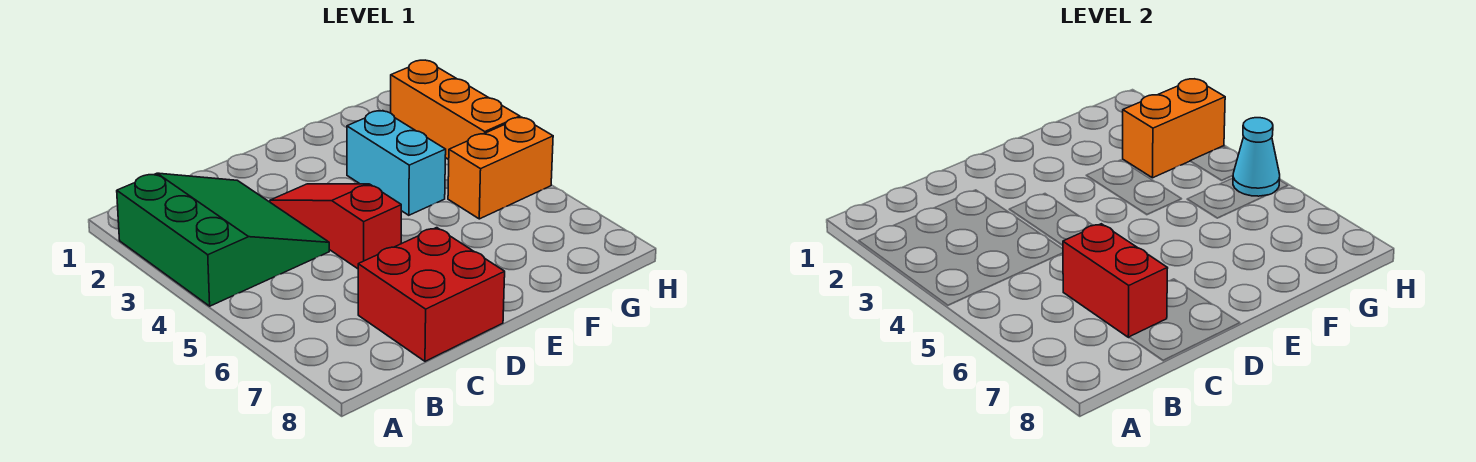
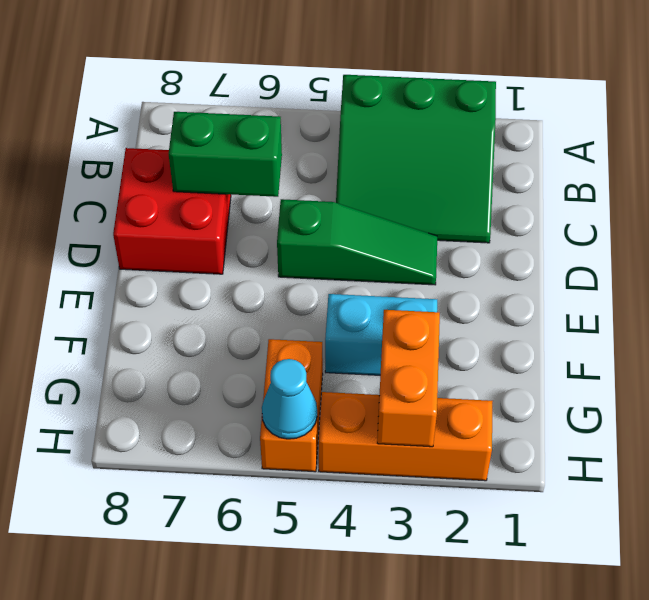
red brick C6:C7 level 2 -> green brick C6:C7 level 2
red slope D3:D5 level 1 top 5 -> green slope D3:D5 level 1 top 5

